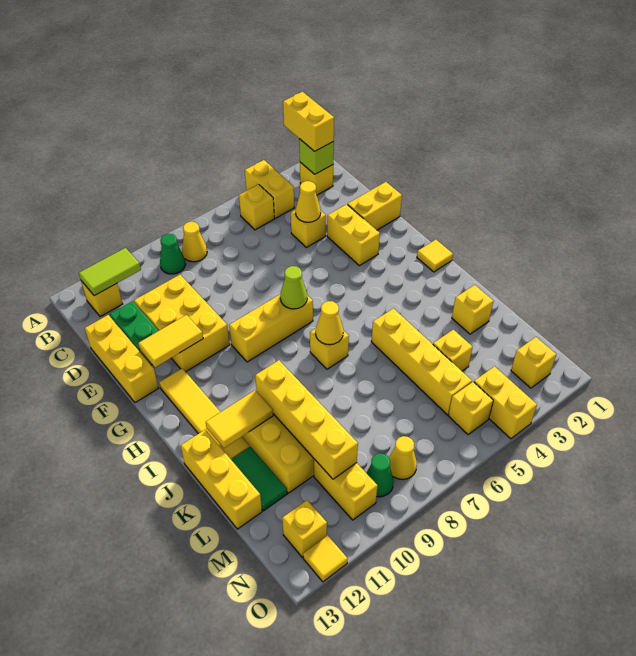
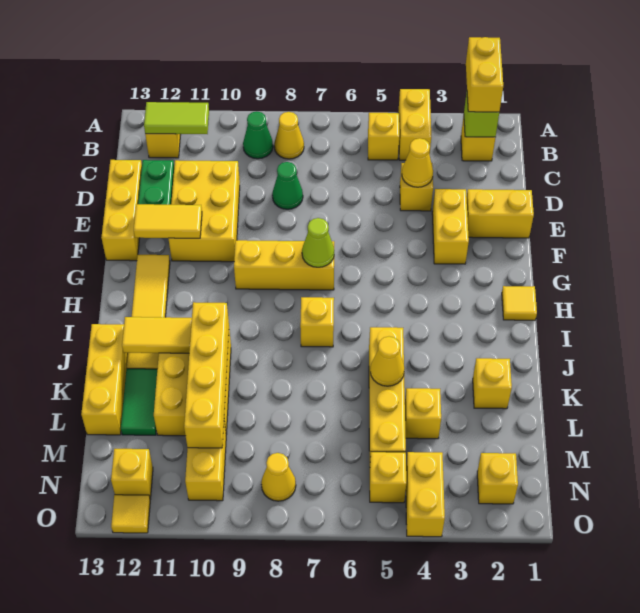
yellow cone I7 level 2 -> yellow cone K5 level 2
green cone N9 level 1 -> green cone D8 level 1

